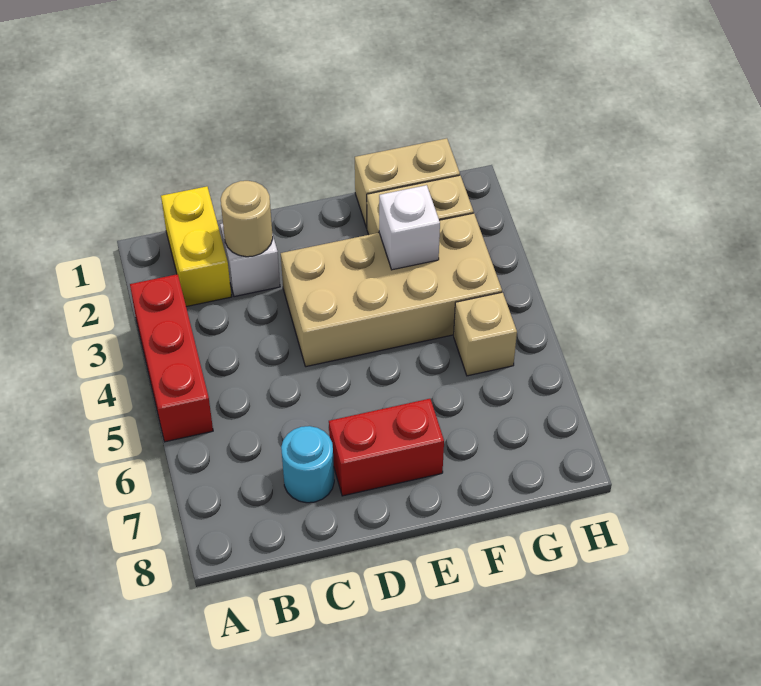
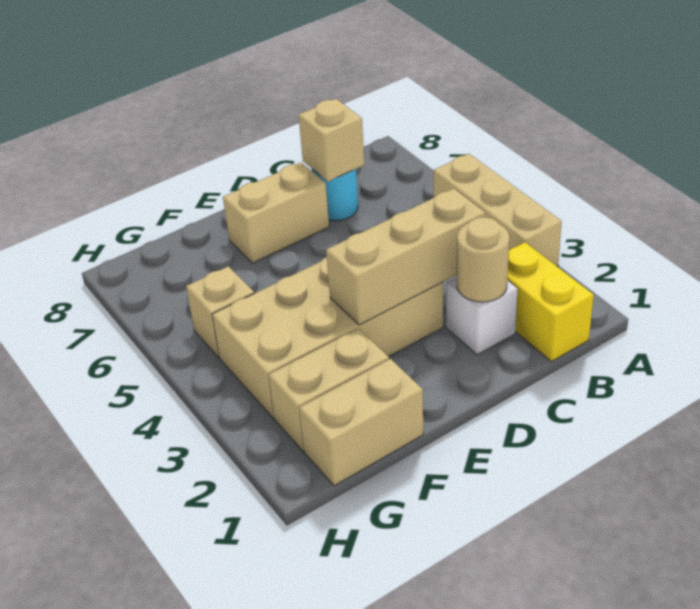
red brick A3:A5 level 1 -> tan brick A3:A5 level 1
none -> tan brick C3:E3 level 2
none -> tan brick C7 level 2
red brick D7:E7 level 1 -> tan brick D7:E7 level 1
white brick F3 level 2 -> none

